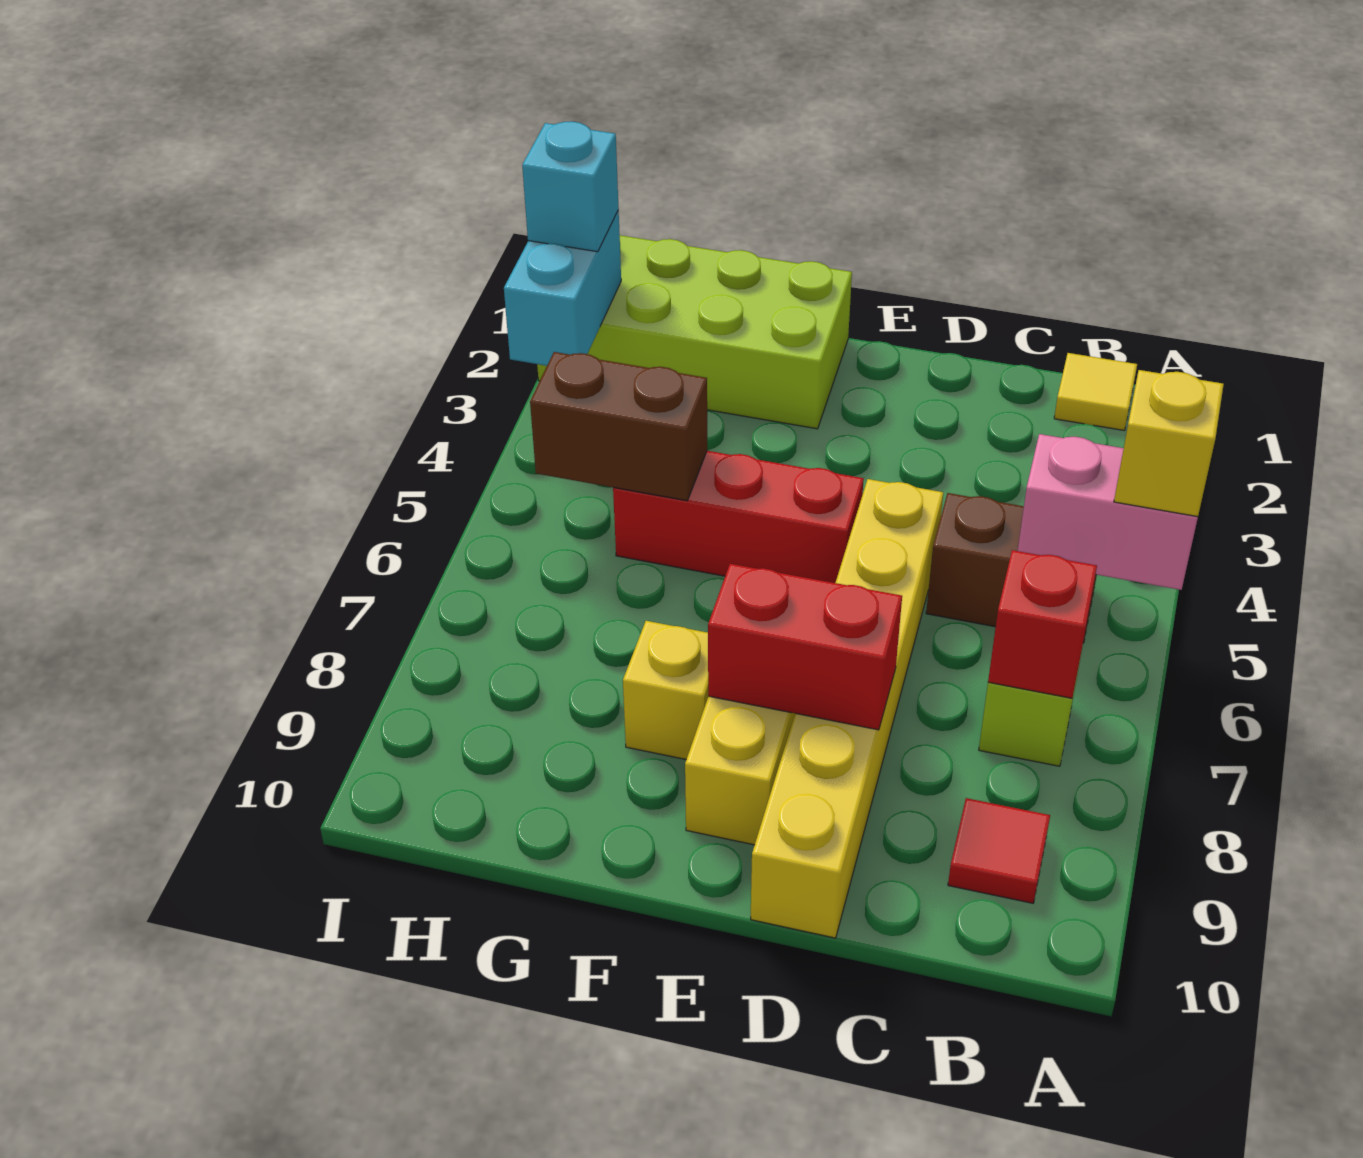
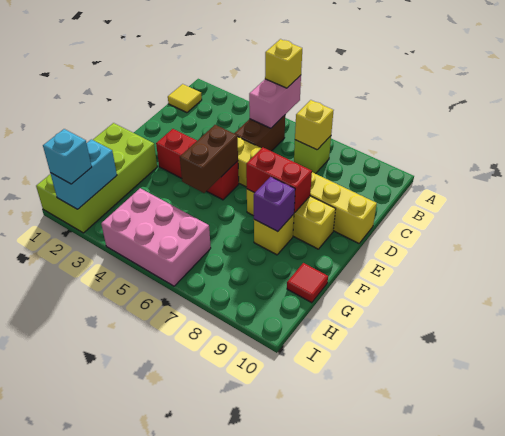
red brick B7 level 2 -> yellow brick B7 level 2
red tile B9 level 1 -> red tile G10 level 1
red brick D8:E8 level 2 -> red brick E7:E8 level 2
red brick E5:G5 level 1 -> red brick E3:E5 level 1
none -> purple brick F8 level 2
brown brick G5:H5 level 2 -> brown brick E5:F5 level 2
none -> pink brick H4:I6 level 1
cyan brick I2:I3 level 2 -> cyan brick H2:I2 level 2

